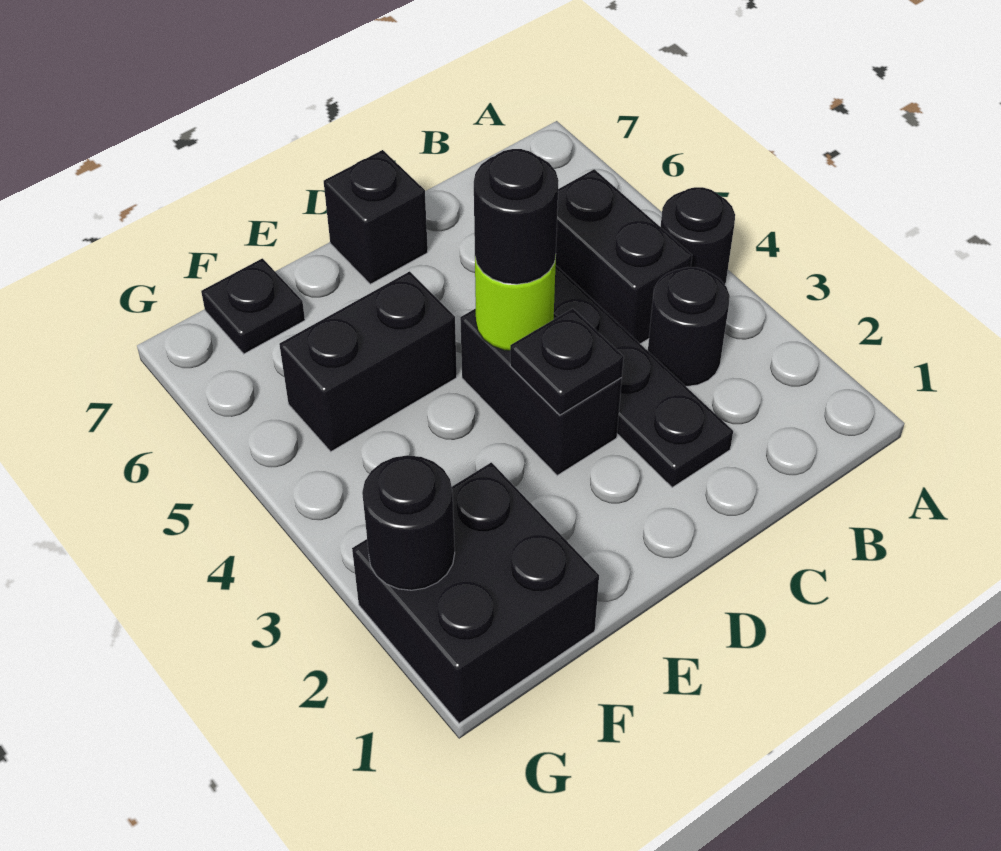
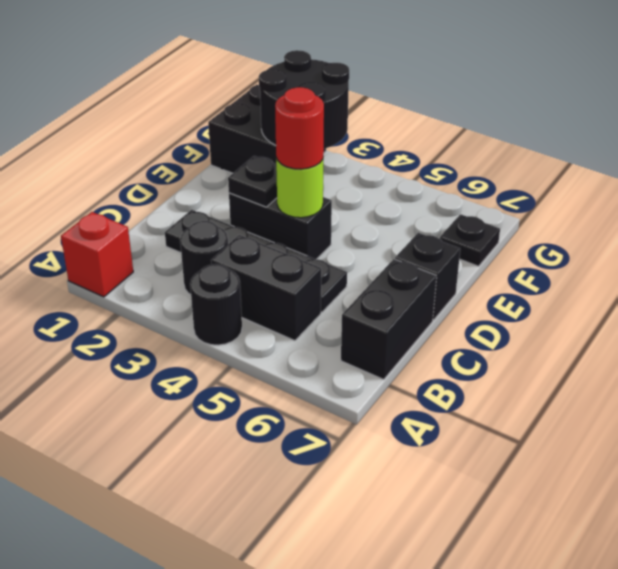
none -> red brick A1 level 1
black round brick D4 level 3 -> red round brick D4 level 3
black brick E5:F5 level 1 -> black brick B7:C7 level 1
black round brick G2 level 2 -> black round brick F2:G3 level 2

